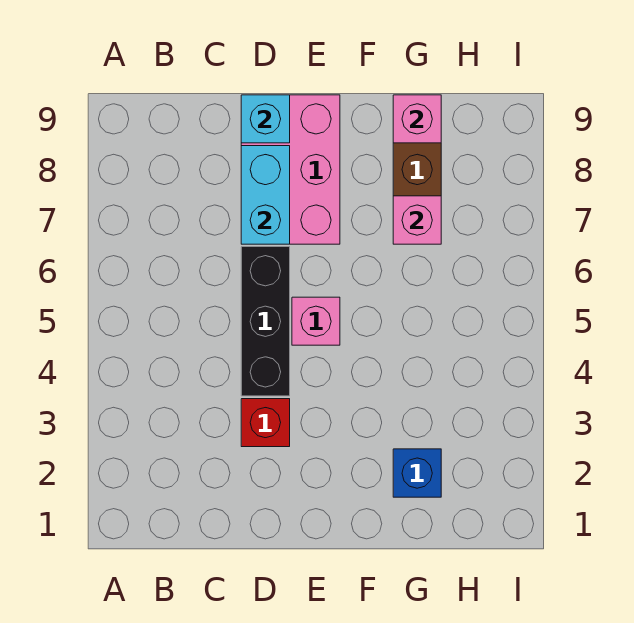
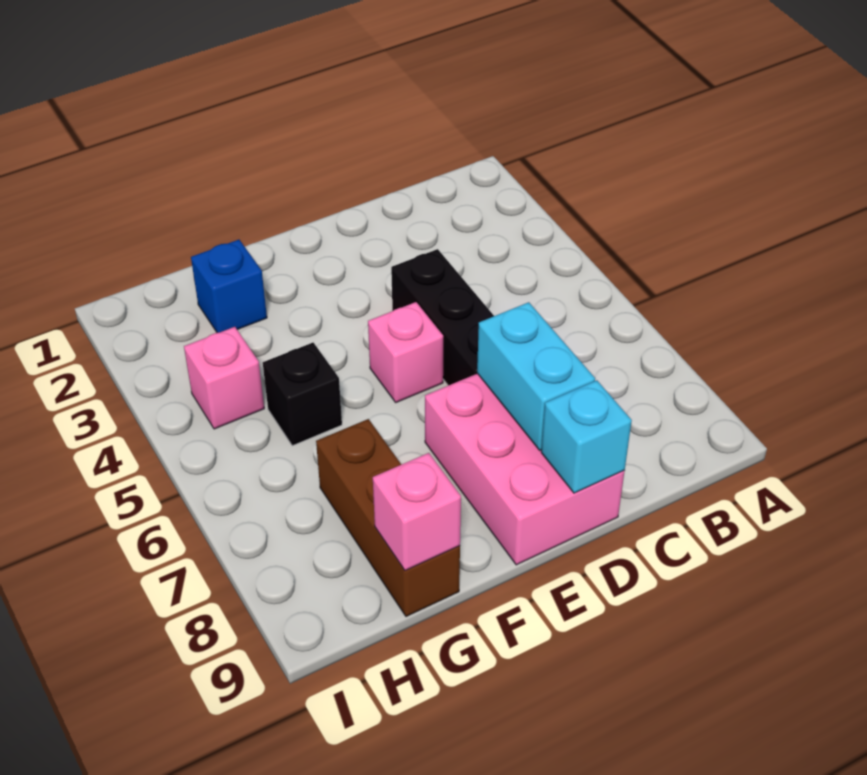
red brick D3 level 1 -> none
none -> black brick G5 level 1
pink brick G7 level 2 -> pink brick H4 level 1

